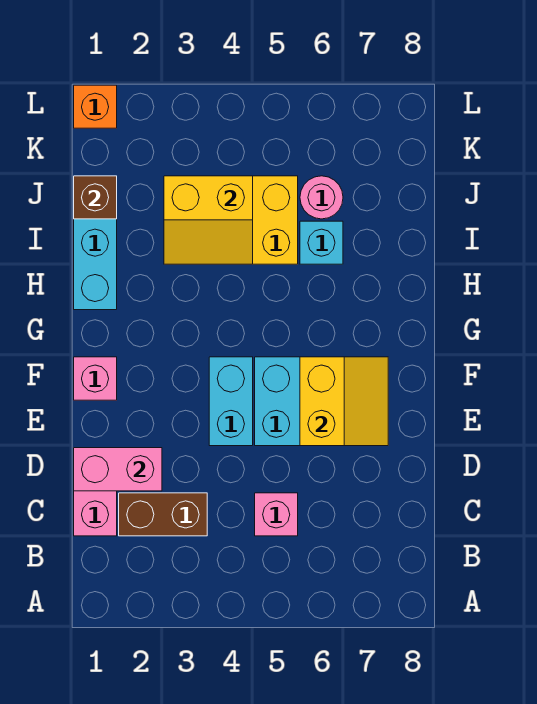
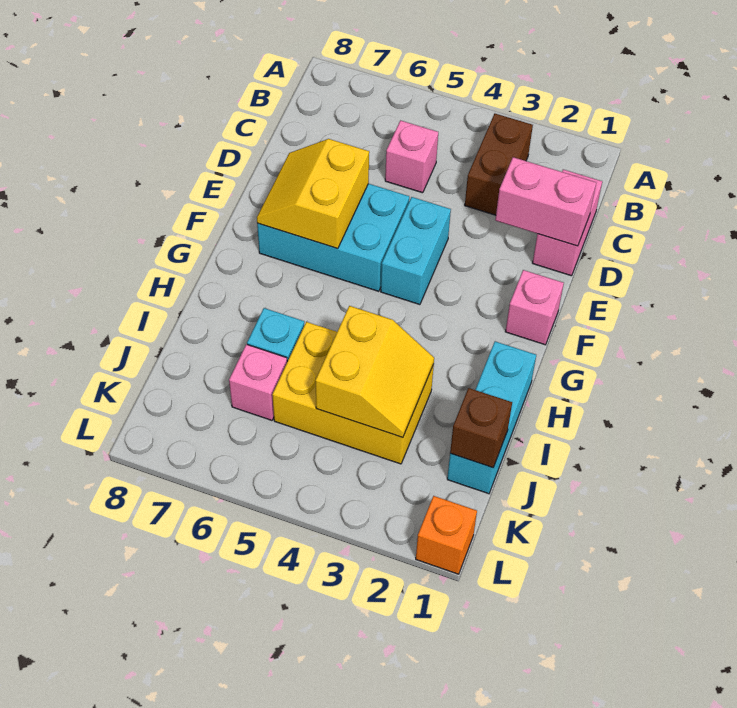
brown brick C2:C3 level 1 -> brown brick B3:C3 level 1
yellow slope I3:J4 level 2 top J -> yellow slope I3:J4 level 2 top 4
pink round brick J6 level 1 -> pink brick J6 level 1

